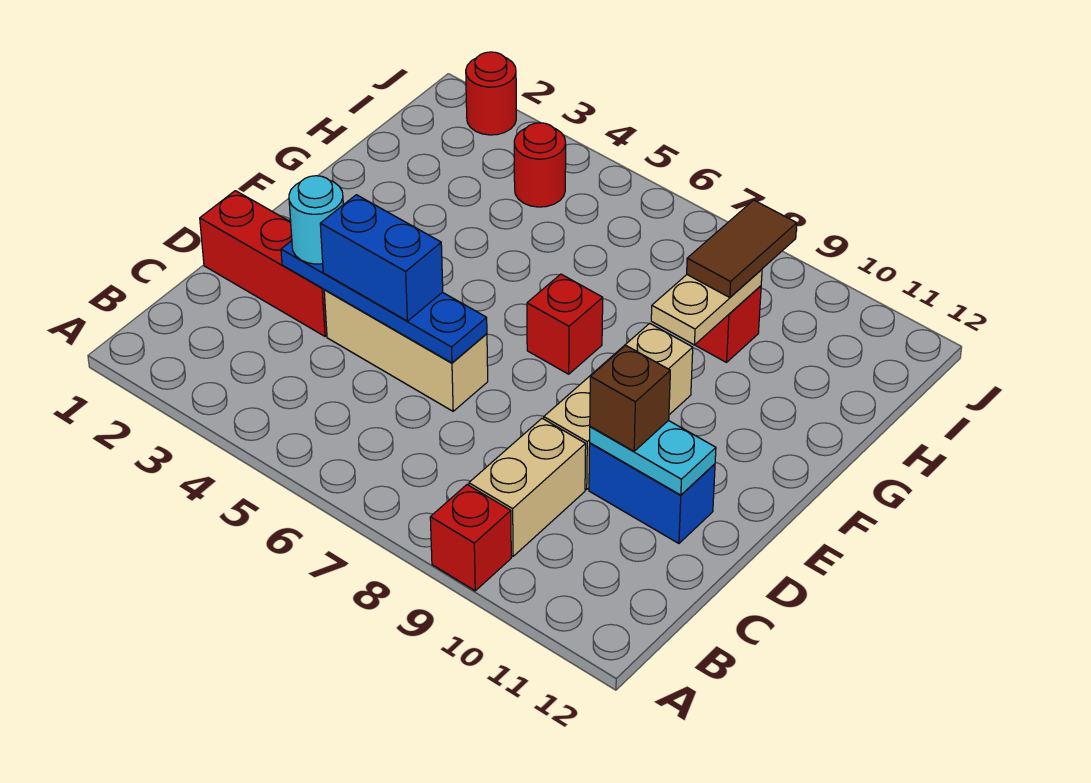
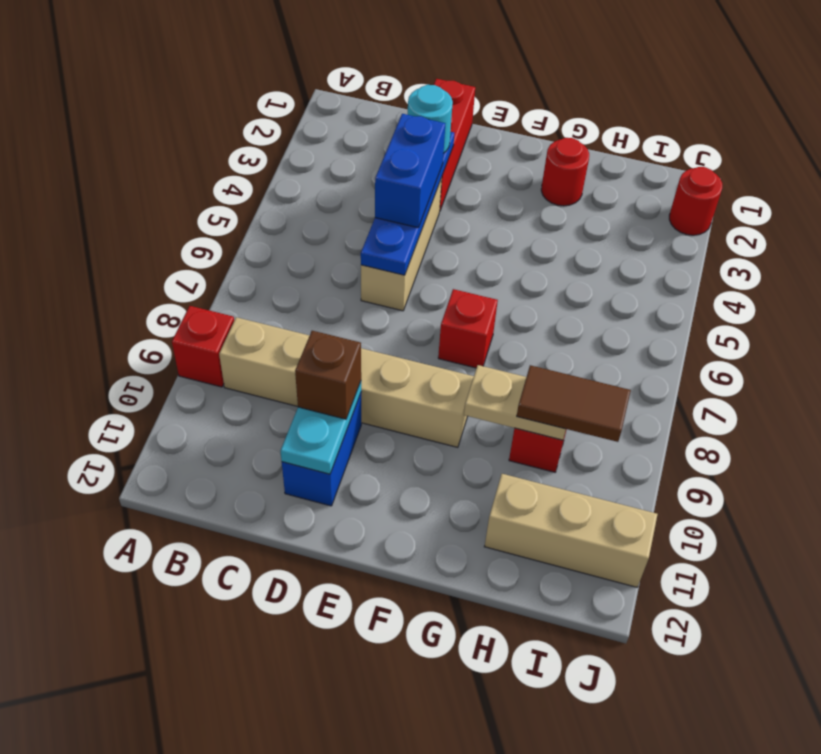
none -> tan brick H11:J11 level 1
red round brick I4 level 1 -> red round brick G2 level 1

